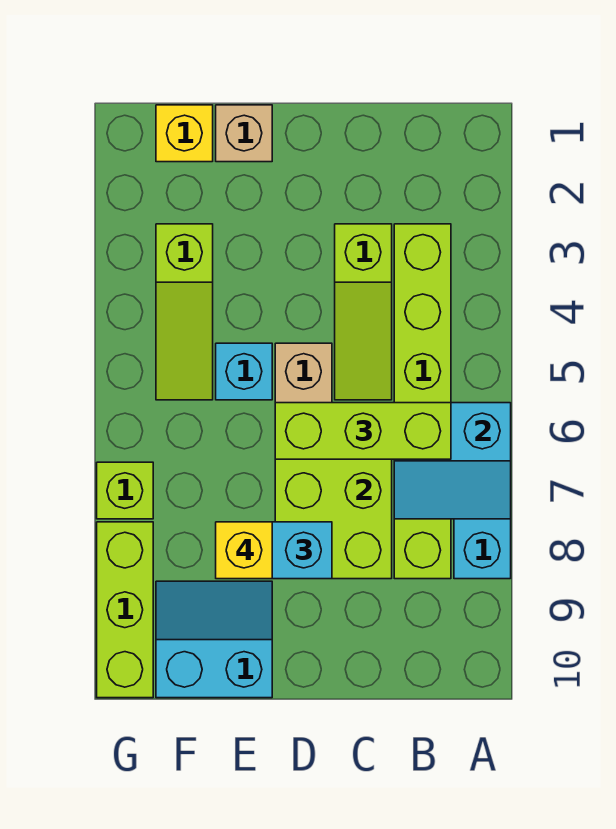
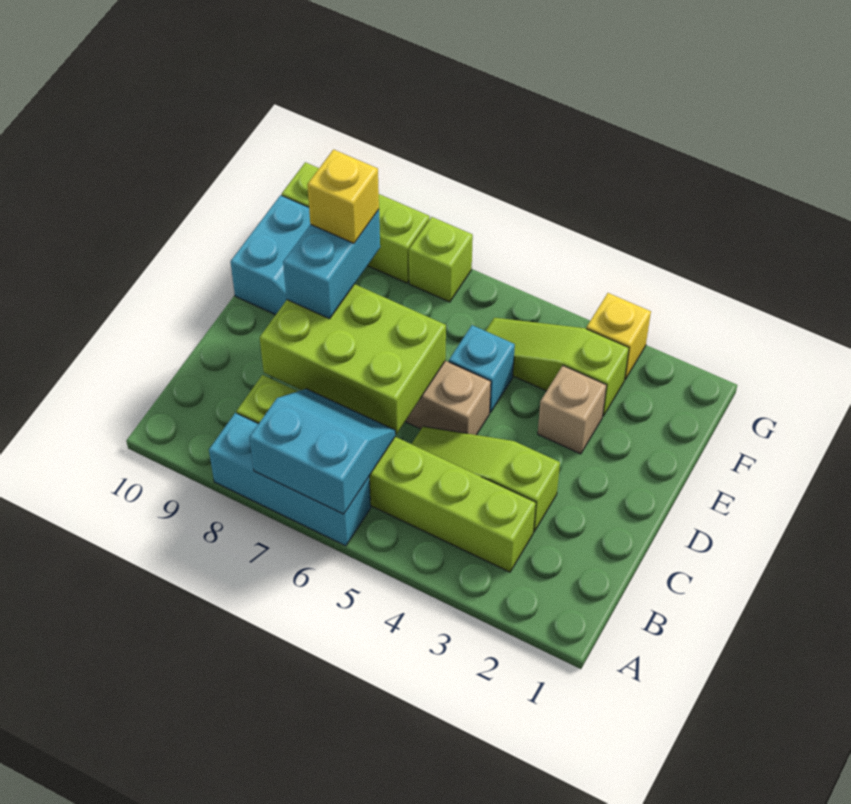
cyan slope A6:B7 level 2 top 6 -> cyan slope A6:B7 level 2 top A
lime brick B6:D6 level 3 -> none
tan brick E1 level 1 -> tan brick E3 level 1
yellow brick F1 level 1 -> yellow brick G3 level 1

